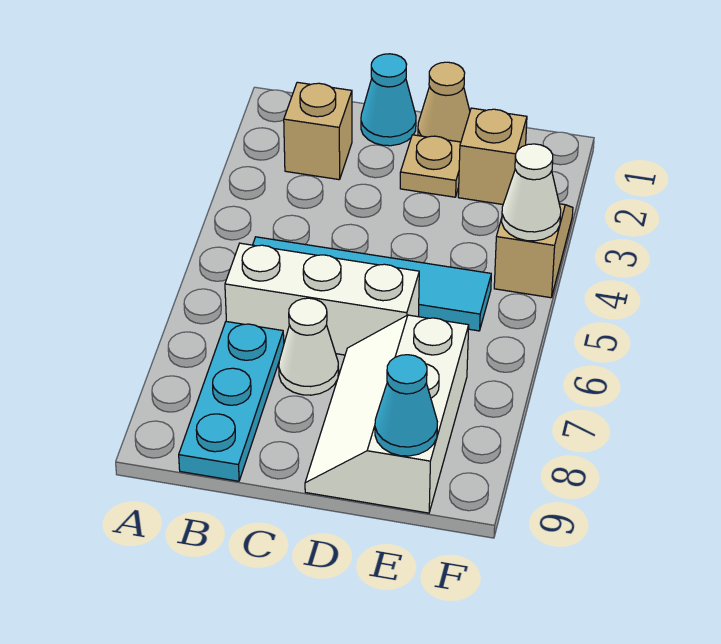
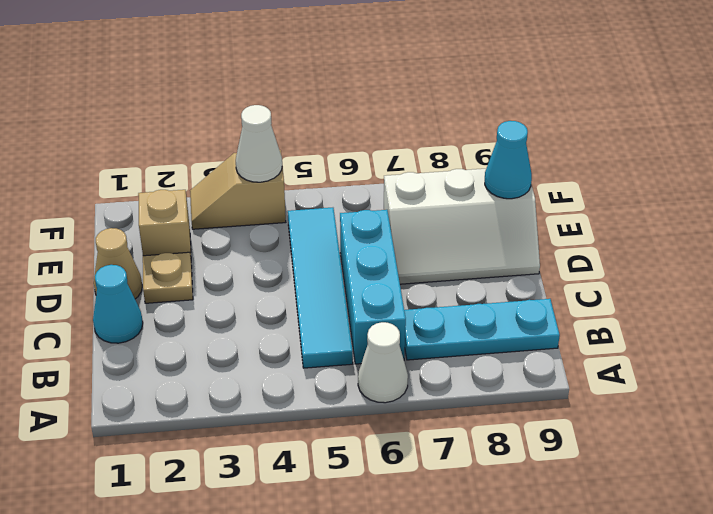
tan brick B2 level 1 -> none
white brick B6:D6 level 1 -> cyan brick B6:D6 level 1
white cone C7 level 1 -> white cone A6 level 1

